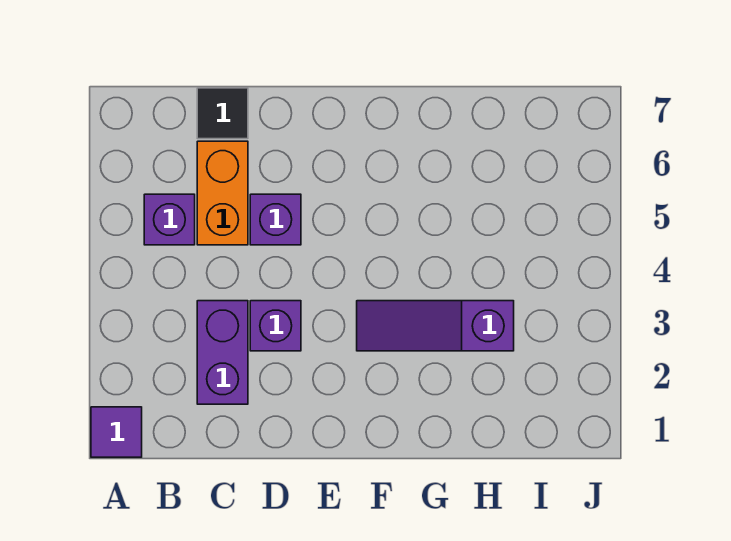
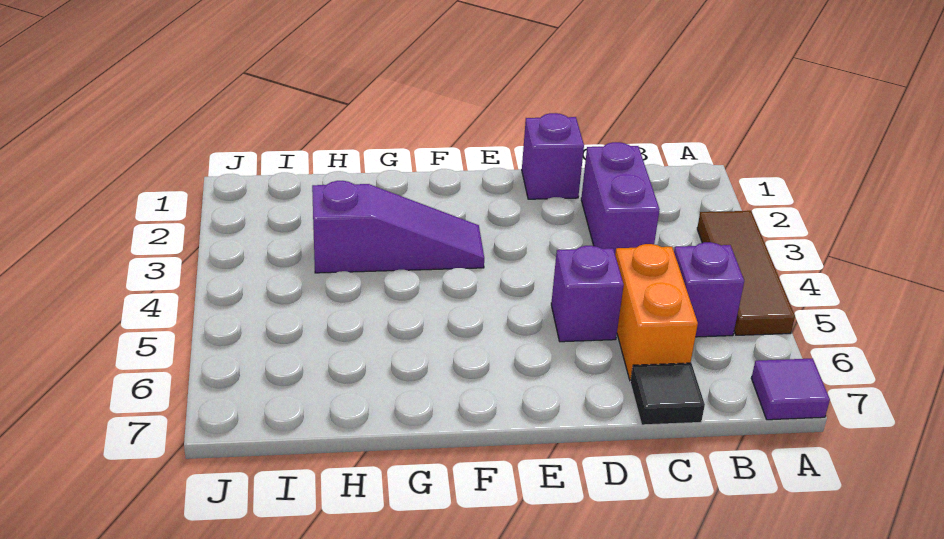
purple tile A1 level 1 -> purple tile A7 level 1
none -> brown tile A3:A5 level 1
purple brick D3 level 1 -> purple brick D1 level 1

